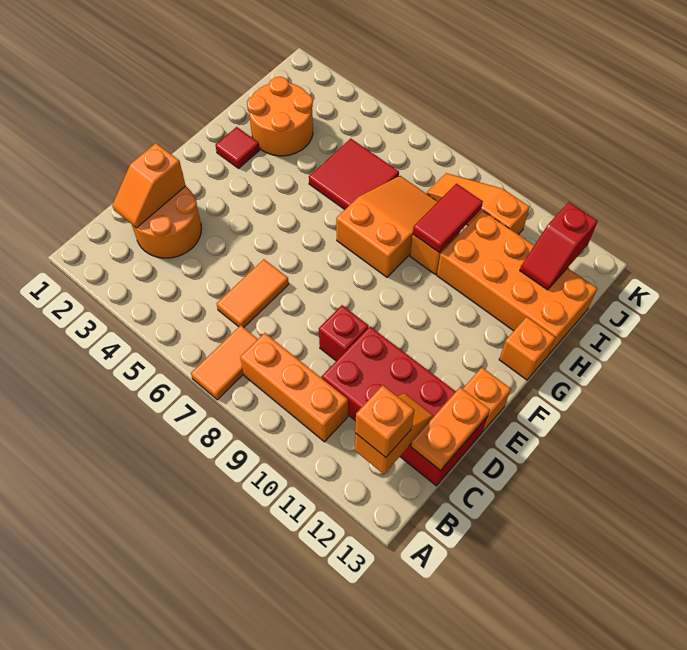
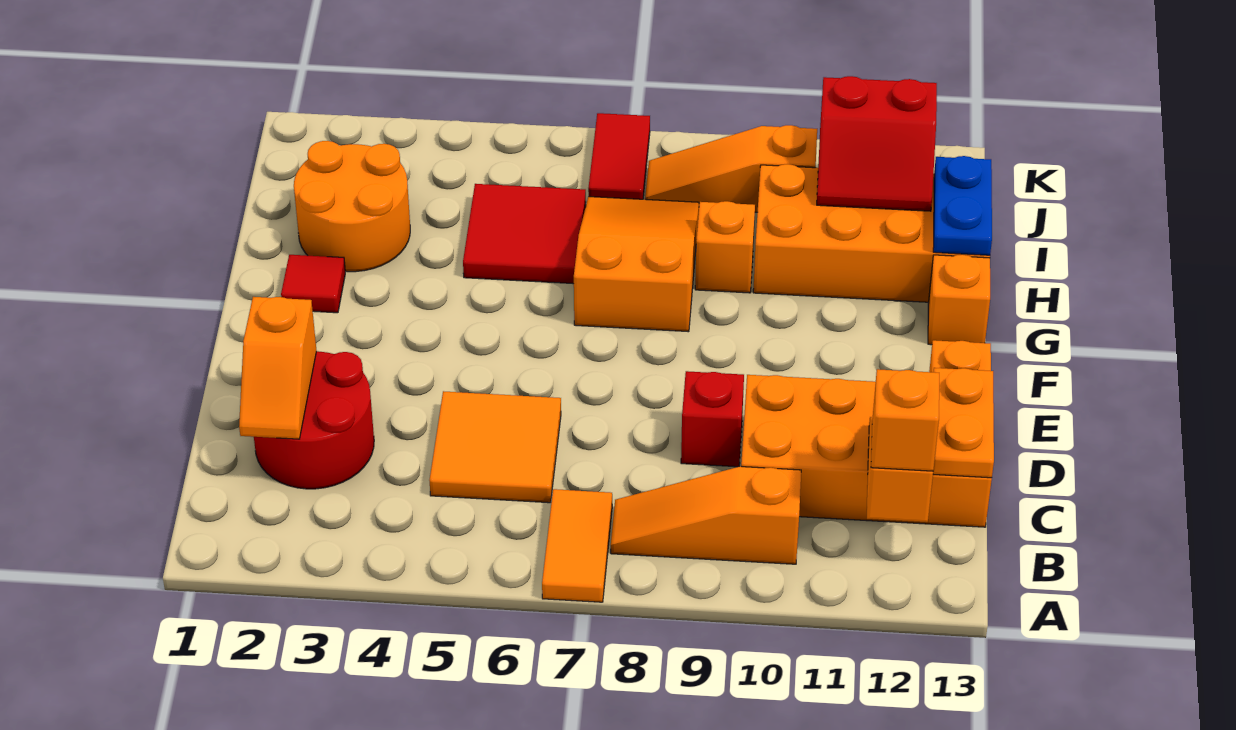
orange brick B8:B10 level 1 -> orange slope B8:B10 level 1 top 10
orange round brick C2:D3 level 1 -> red round brick C2:D3 level 1
orange tile C6:D6 level 1 -> orange tile C5:D6 level 1
red brick C10:D13 level 1 -> orange brick C10:D13 level 1
red tile H9:I9 level 2 -> red tile J7:K7 level 1
none -> blue plate H13:I13 level 2
red slope I12:J12 level 2 top J -> red slope I11:J12 level 2 top J

